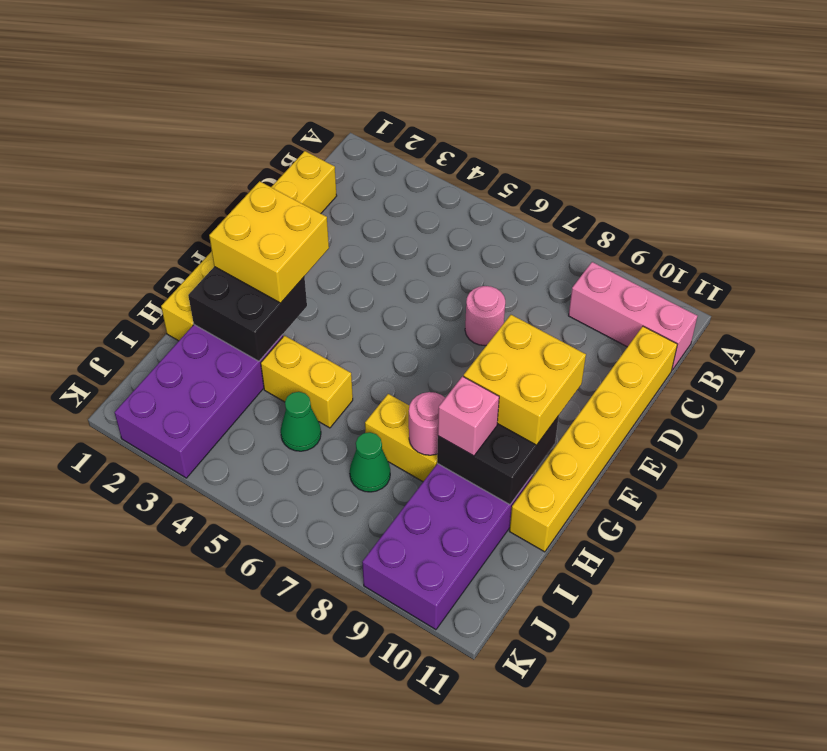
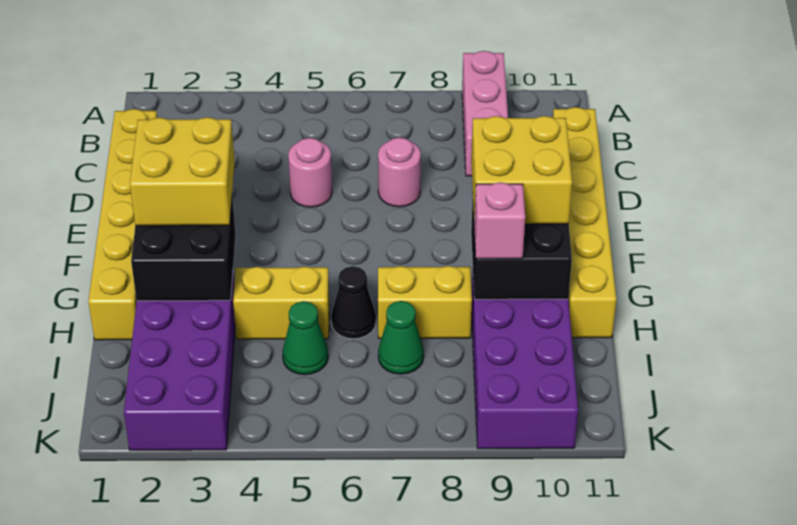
pink brick B9:B11 level 1 -> pink brick A9:C9 level 1
none -> black cone H6 level 1
pink round brick H8 level 2 -> pink round brick D5 level 1

